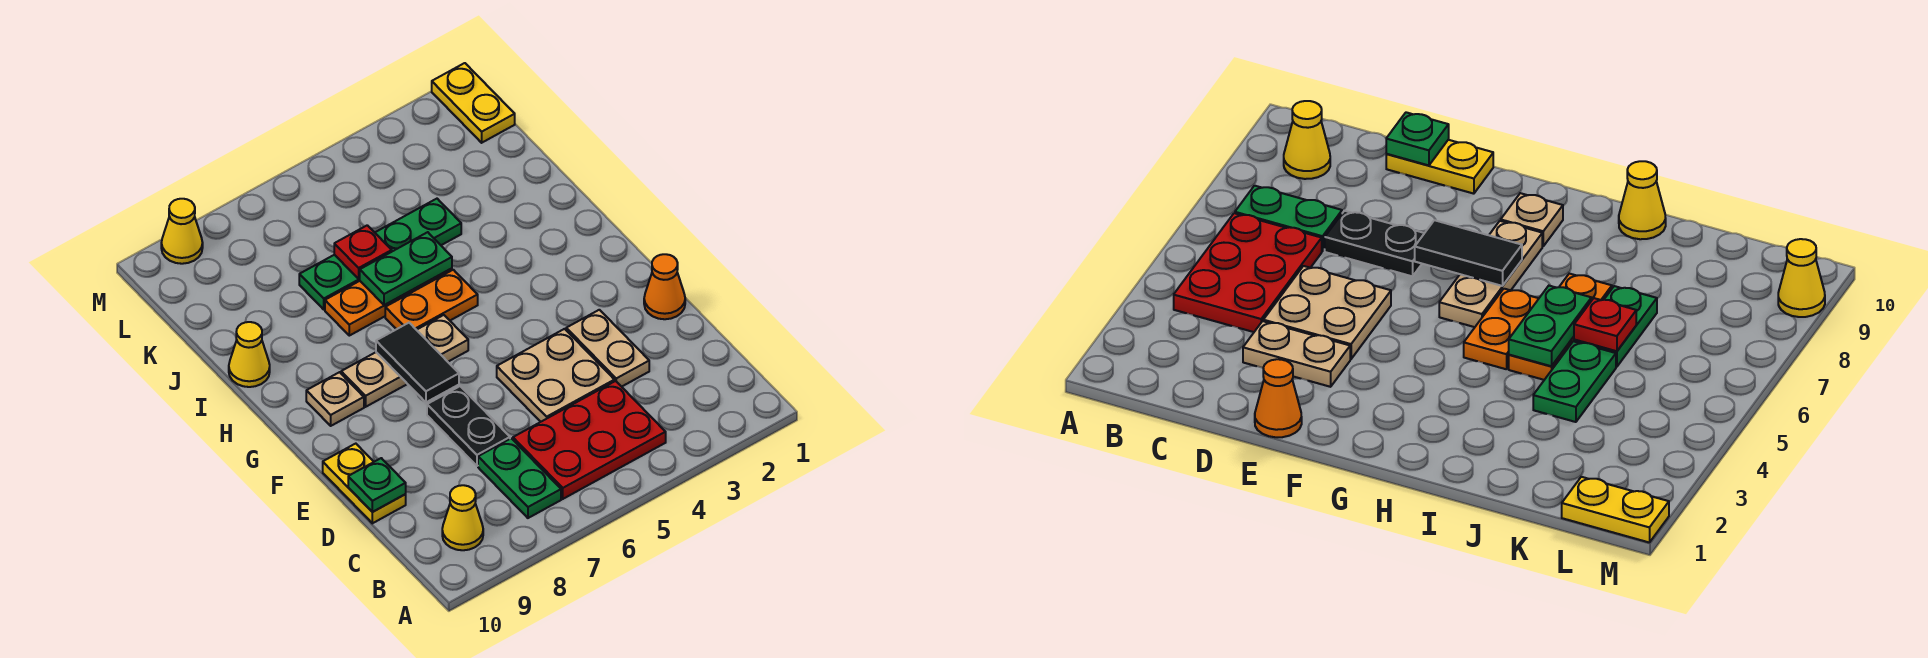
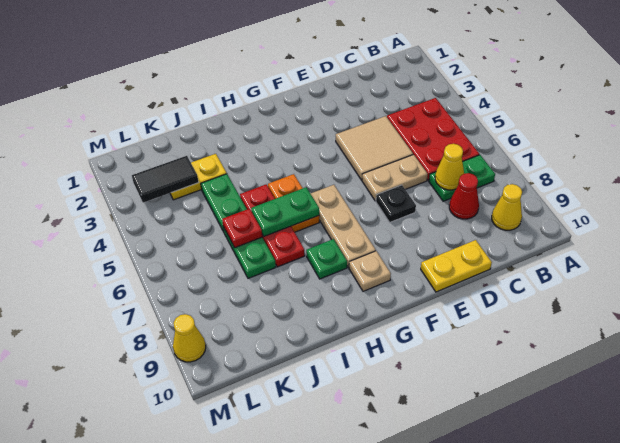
none -> red cone C8 level 1
tan plate D3:E3 level 1 -> tan plate D6:E6 level 1
tan plate D4:E5 level 1 -> tan tile D4:E5 level 1
black plate D7:E7 level 1 -> black plate E7 level 1
green plate D10 level 2 -> green plate H8 level 1
orange cone E1 level 1 -> none
black tile F7:G7 level 2 -> black tile K3:L3 level 2
orange plate I5:I7 level 1 -> red plate I5:I7 level 1
green plate I5:I6 level 2 -> green plate H6:I6 level 2
yellow cone I10 level 1 -> yellow cone C7 level 2
yellow plate L1:M1 level 1 -> yellow plate J3:K3 level 1

